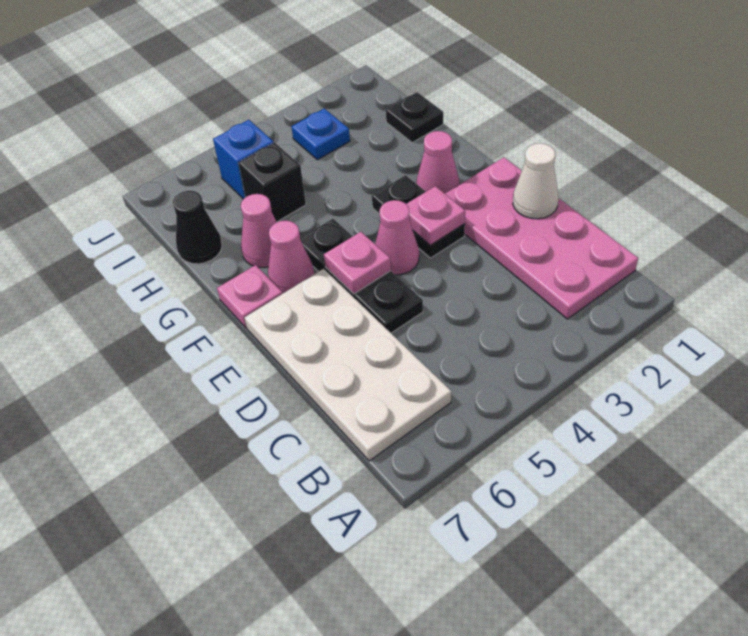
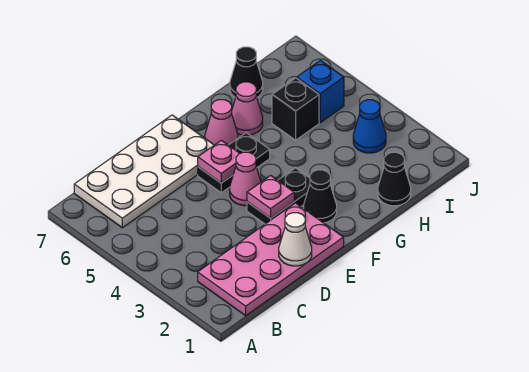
black plate D5:F5 level 1 -> black plate E5:F5 level 1
pink cone F2 level 1 -> black cone F2 level 1
pink plate F7 level 1 -> none
black plate H1 level 1 -> black cone H1 level 1
blue plate I3 level 1 -> blue cone I3 level 1

